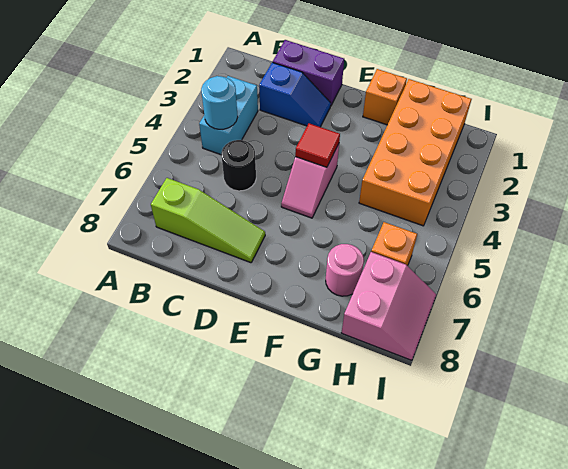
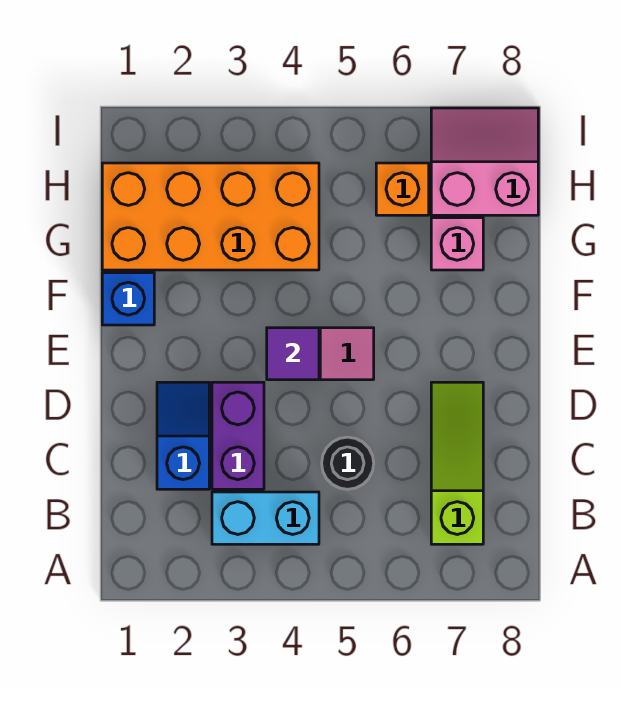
cyan round brick B4 level 2 -> none
purple brick C1:D1 level 1 -> purple brick C3:D3 level 1
red tile E4 level 2 -> purple tile E4 level 2
orange brick F1 level 1 -> blue brick F1 level 1
pink round brick G7 level 1 -> pink brick G7 level 1

